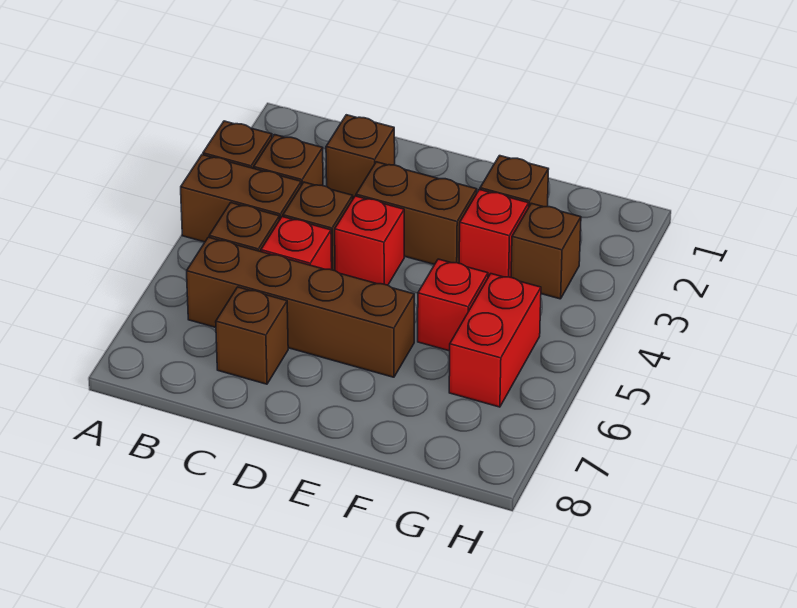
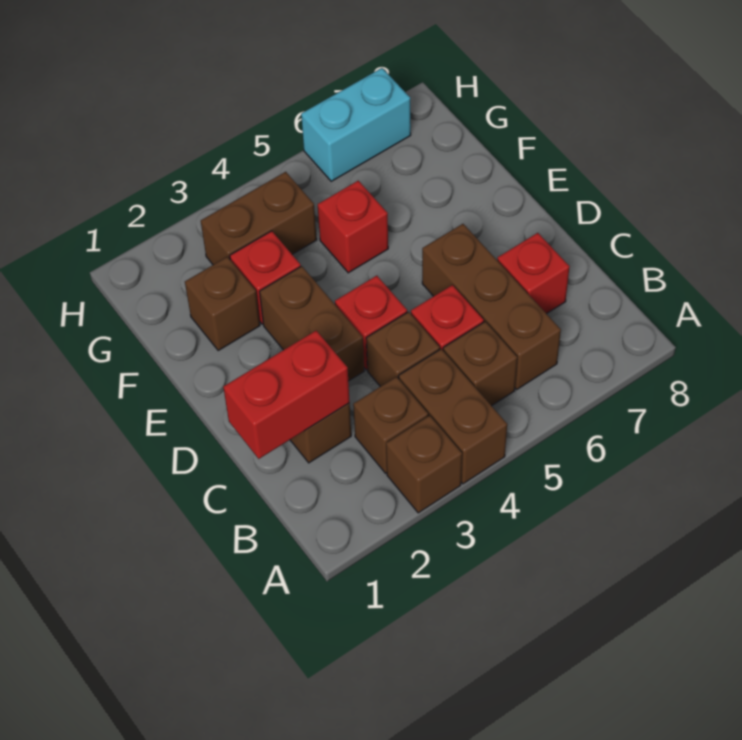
brown brick B6:E6 level 1 -> brown brick B6:D6 level 1
brown brick C7 level 1 -> red brick C7 level 1
brown brick G3 level 1 -> brown brick G3:G4 level 1
red brick G5:G6 level 1 -> red brick C1:C2 level 2
none -> cyan brick H6:H7 level 1

